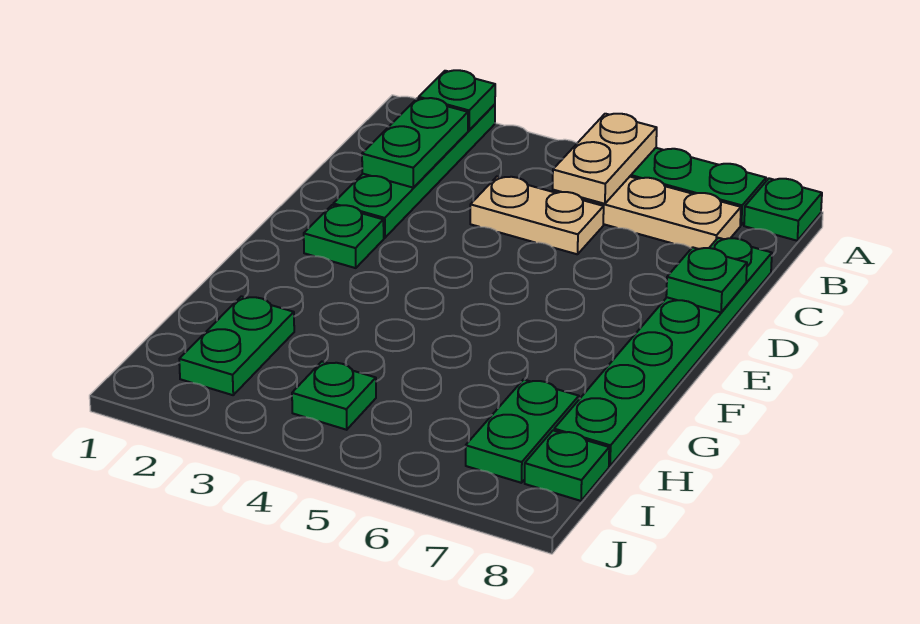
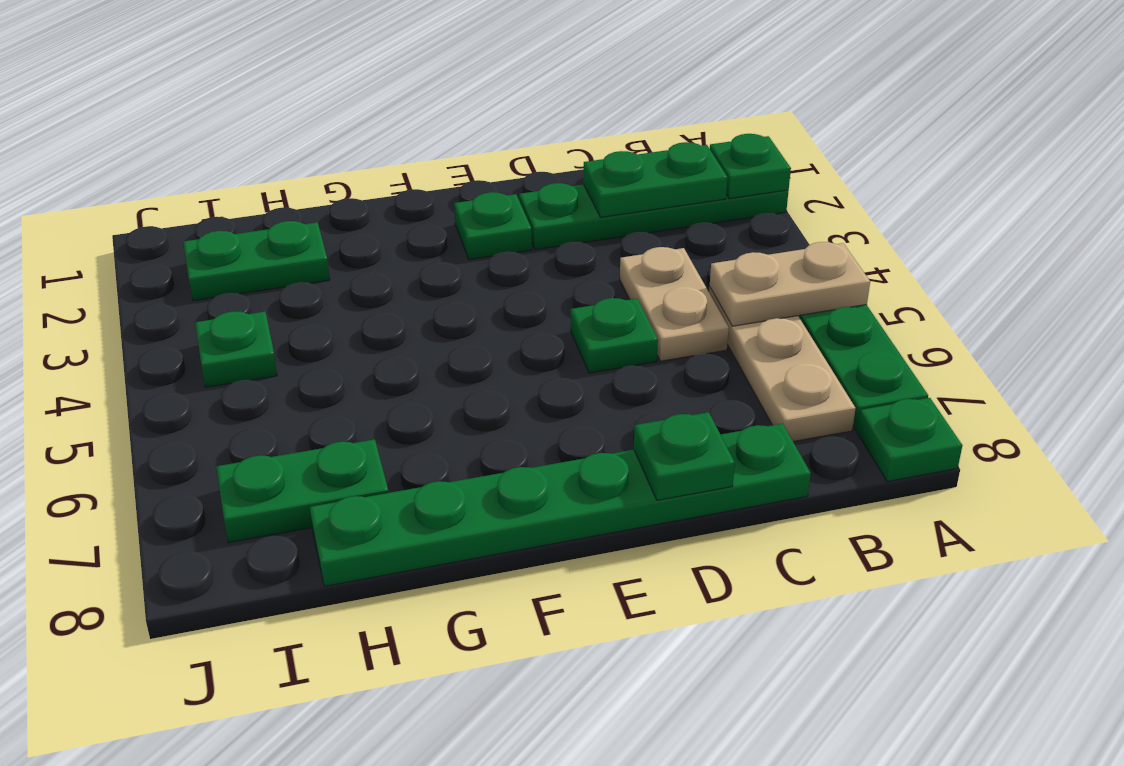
green plate I8 level 1 -> green plate D5 level 1

